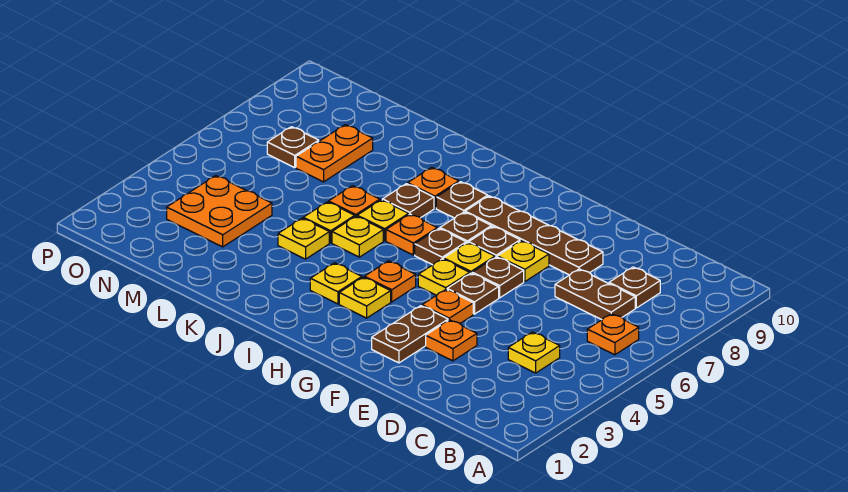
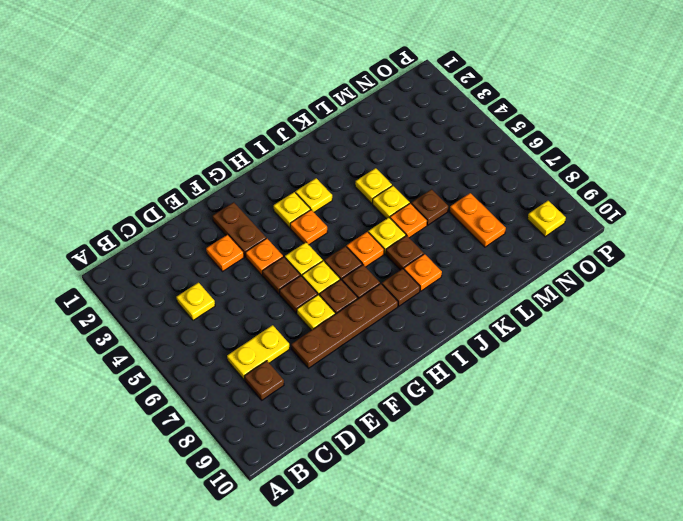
orange plate B6 level 1 -> none
brown plate C7:D7 level 1 -> yellow plate C7:D7 level 1
yellow plate J5 level 1 -> yellow plate O9 level 1
orange plate M3:N4 level 1 -> none
brown plate N7 level 1 -> brown plate L6 level 1

